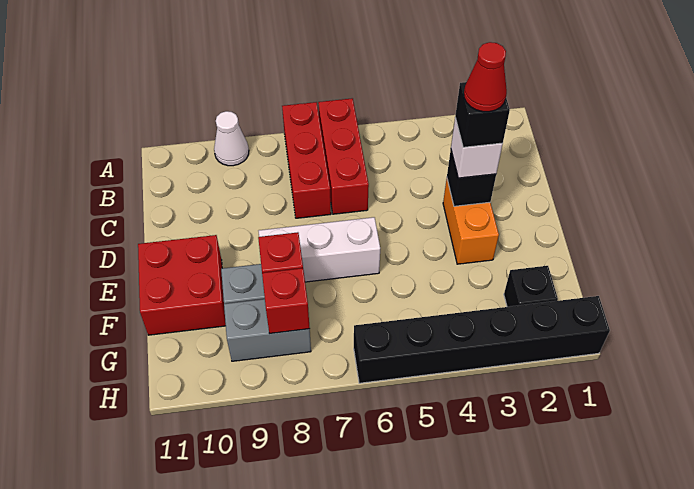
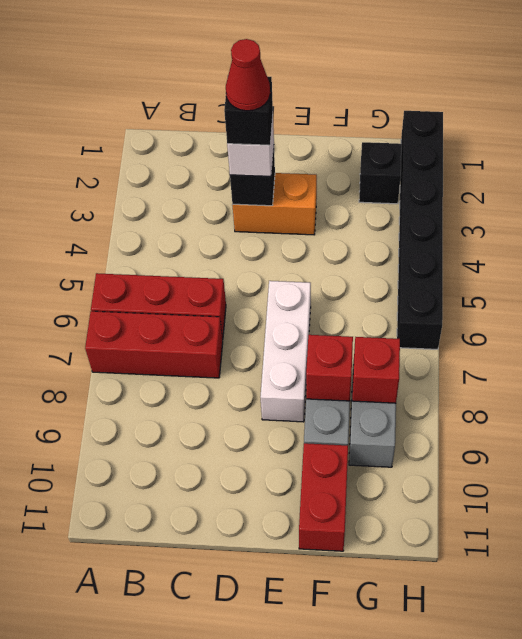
white cone A9 level 1 -> none
red brick E10:F11 level 1 -> red brick F10:F11 level 1

